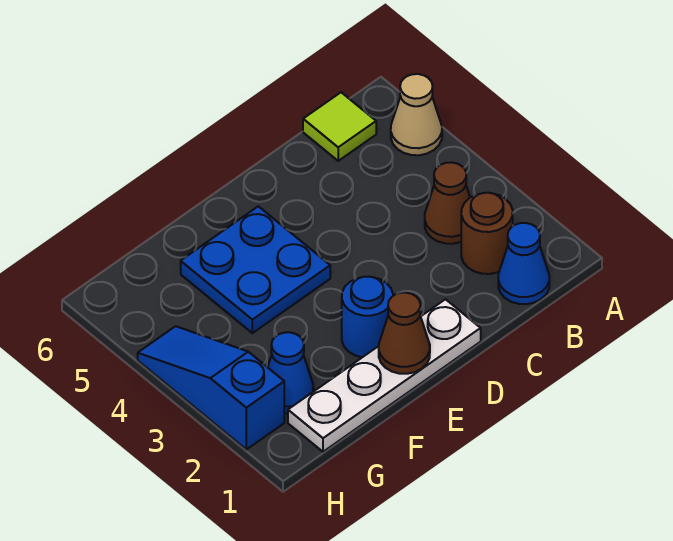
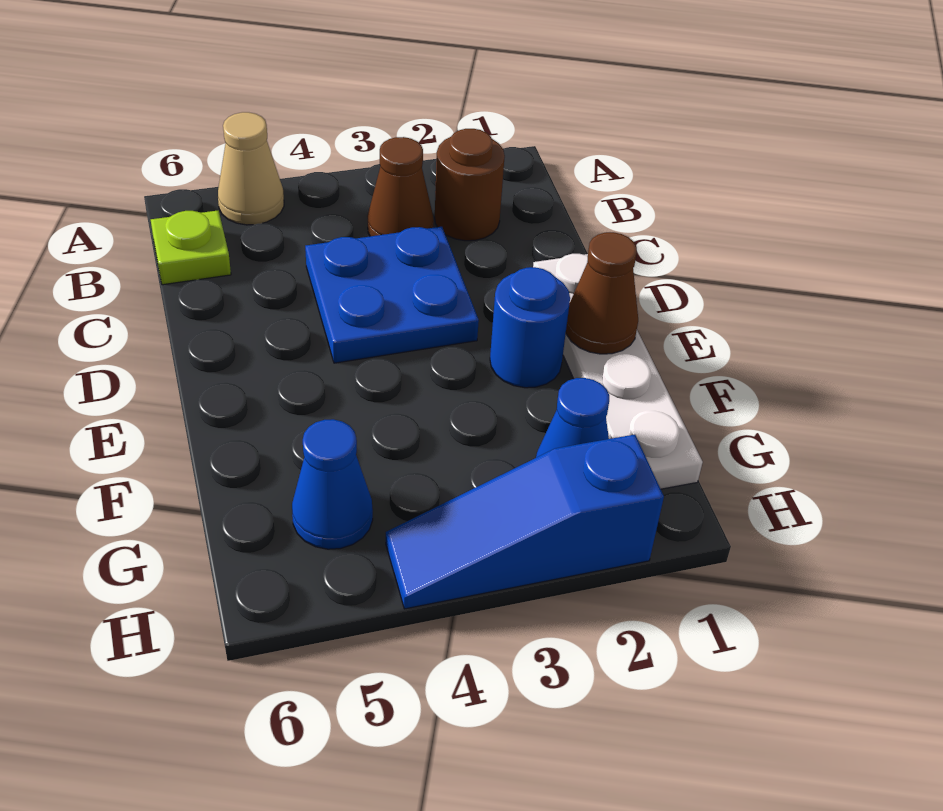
blue cone B1 level 1 -> blue cone G5 level 1
lime tile B6 level 1 -> lime plate B6 level 1
blue plate E4:F5 level 1 -> blue plate C3:D4 level 1

